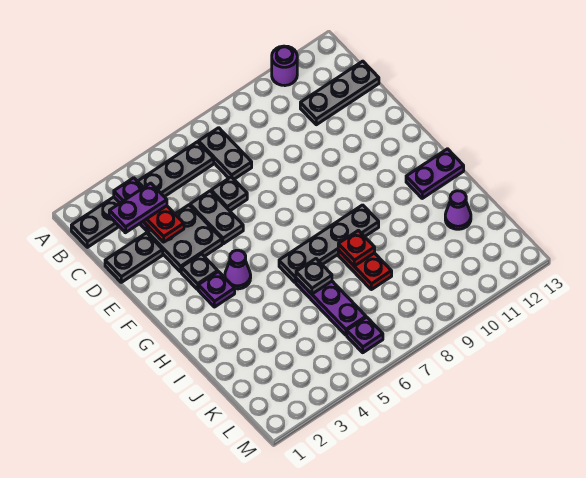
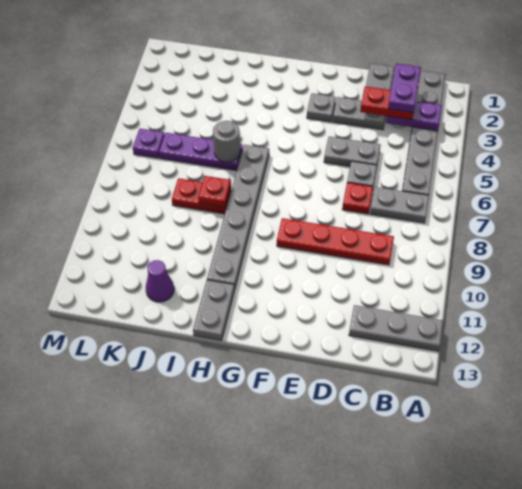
purple round brick A11 level 1 -> none
none -> red plate C9:F9 level 1
grey plate C11:C13 level 1 -> grey plate A12:C12 level 1
grey plate D3:E4 level 1 -> grey plate D3:E3 level 1
none -> red plate D7 level 1
purple plate G3 level 1 -> none
purple cone G4 level 1 -> none
grey plate H6:H9 level 1 -> grey plate H6:H11 level 1
purple plate H12:H13 level 1 -> grey plate H12:H13 level 1
grey plate I6 level 2 -> grey round brick I6 level 2

